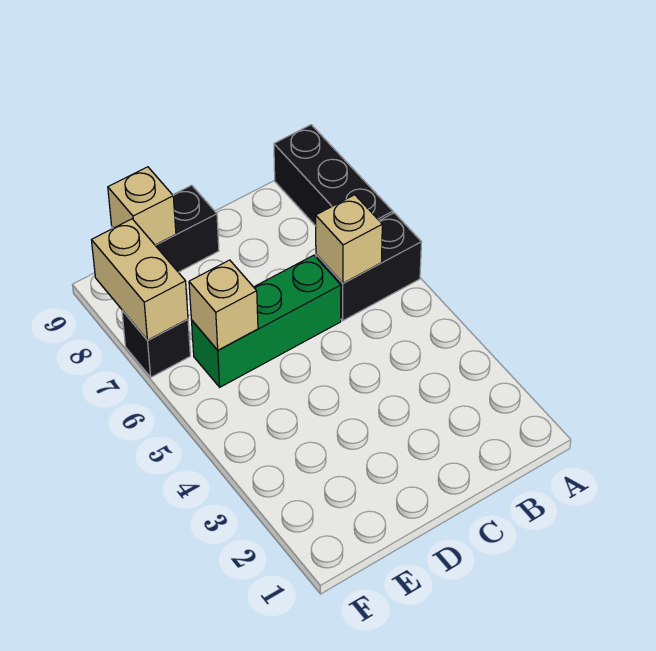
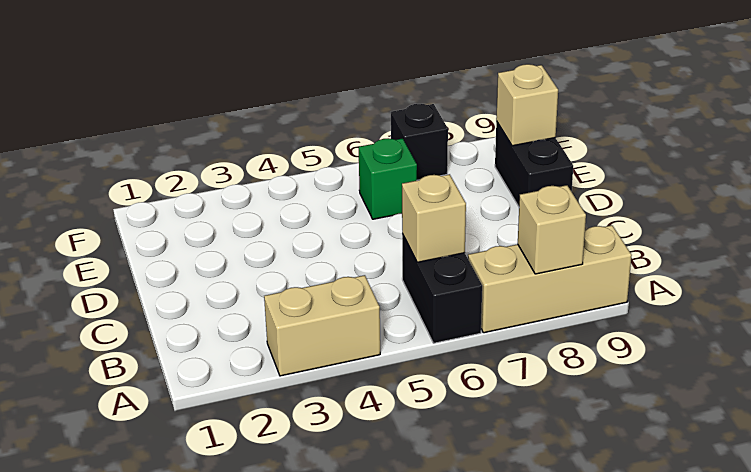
black brick A7:A9 level 1 -> tan brick A7:A9 level 1
green brick C6:E6 level 1 -> green brick E6 level 1
tan brick E6 level 2 -> tan brick A8 level 2
tan brick F7:F8 level 2 -> tan brick A3:A4 level 1

